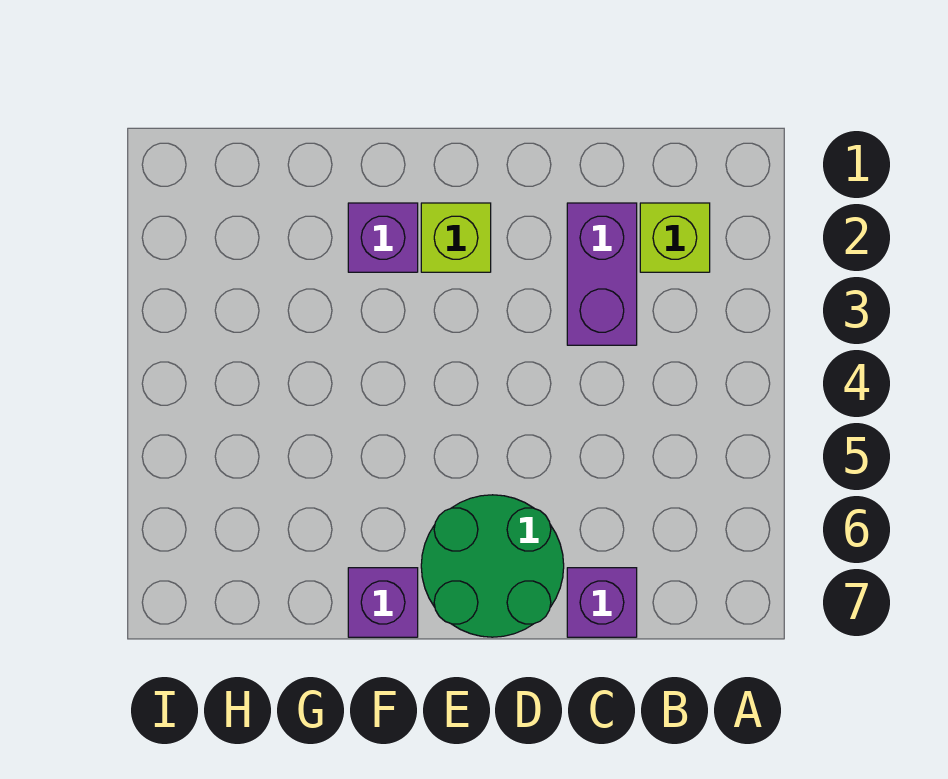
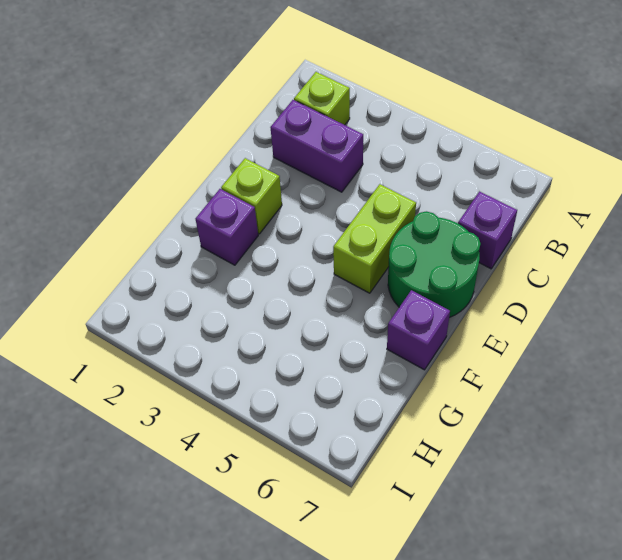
none -> lime brick D5:E5 level 1

